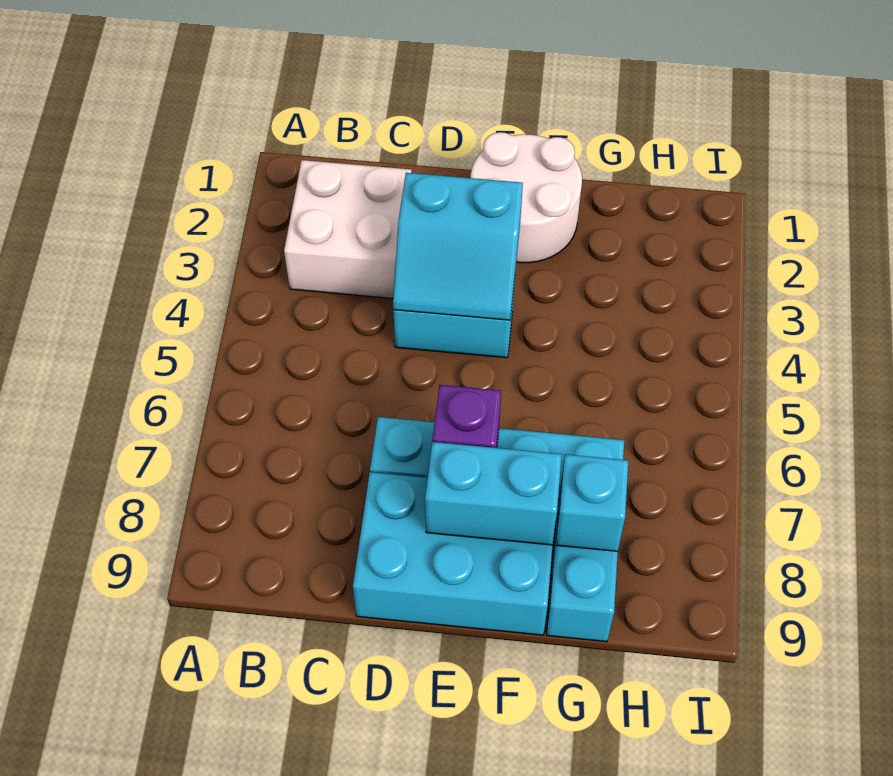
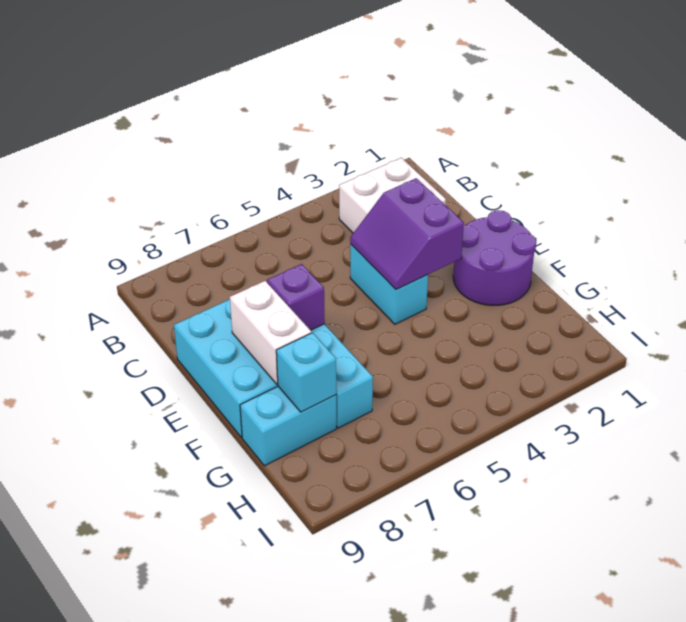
cyan slope D3:E4 level 2 top 3 -> purple slope D3:E4 level 2 top 3
white round brick E1:F2 level 1 -> purple round brick E1:F2 level 1
cyan brick E8:F8 level 2 -> white brick E8:F8 level 2

